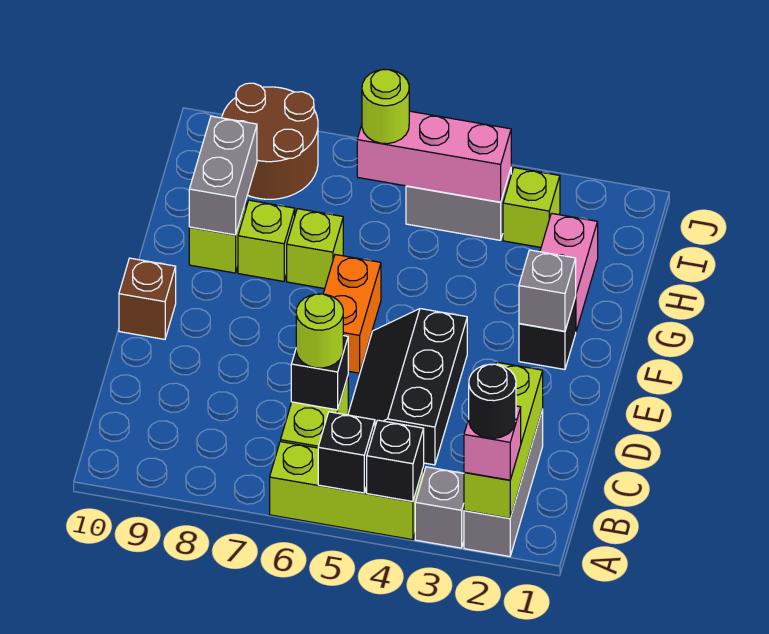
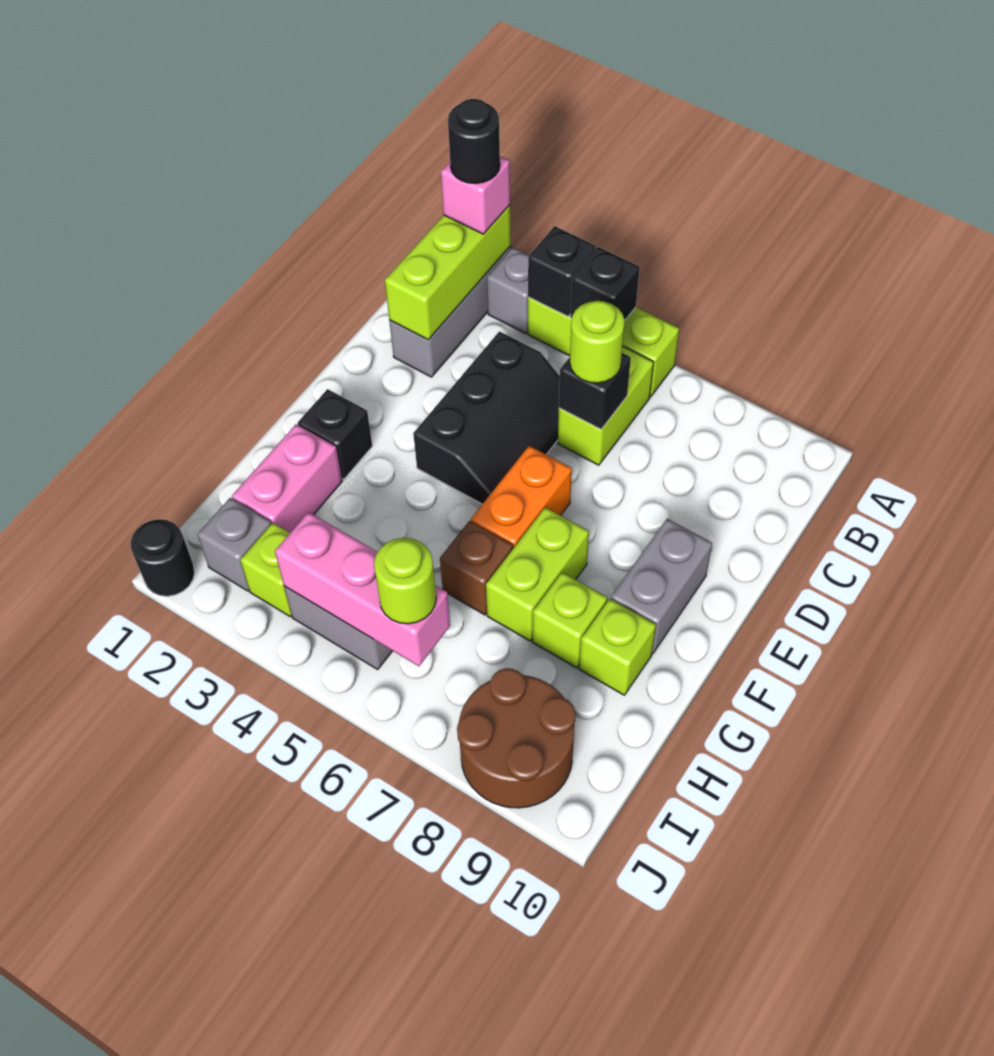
brown brick E10 level 1 -> brown brick G6 level 1
grey brick F2 level 2 -> grey brick I2 level 1
lime brick G7 level 1 -> lime brick F7:G7 level 1
grey brick G9:H9 level 2 -> grey brick E9:F9 level 1
none -> black round brick J1 level 1

